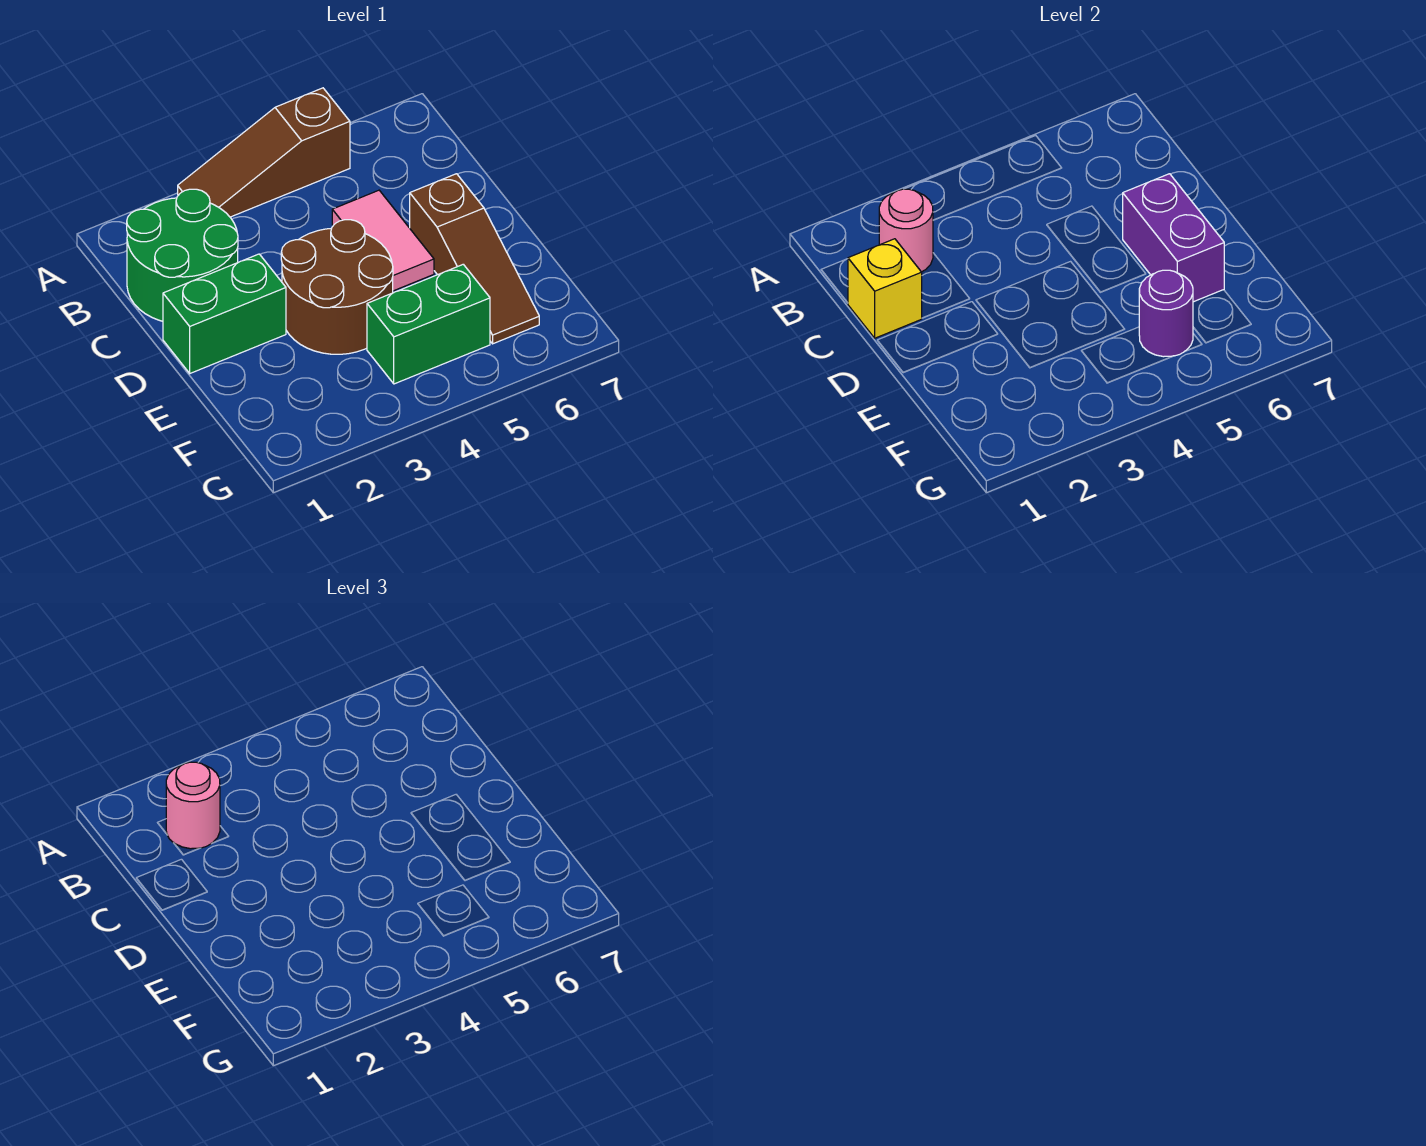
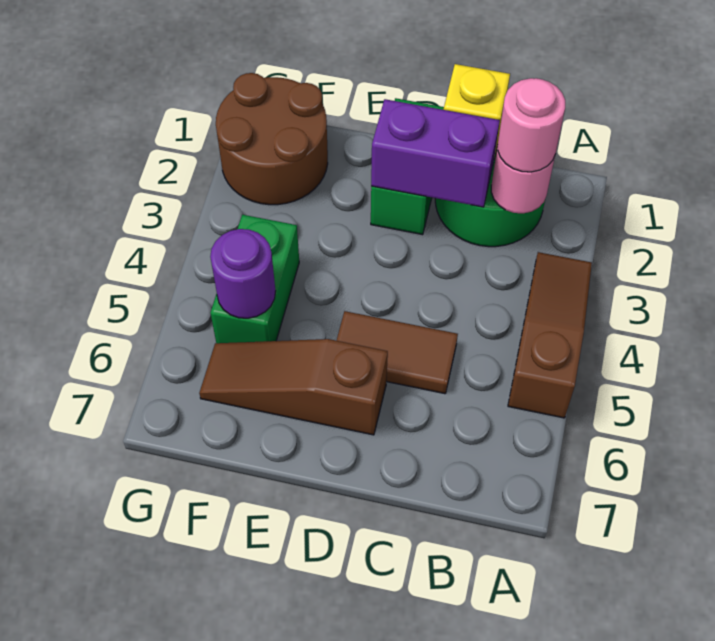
pink tile C5:D5 level 1 -> brown tile C5:D5 level 1
brown round brick D3:E4 level 1 -> brown round brick F1:G2 level 1
purple brick D6:E6 level 2 -> purple brick C2:D2 level 2

